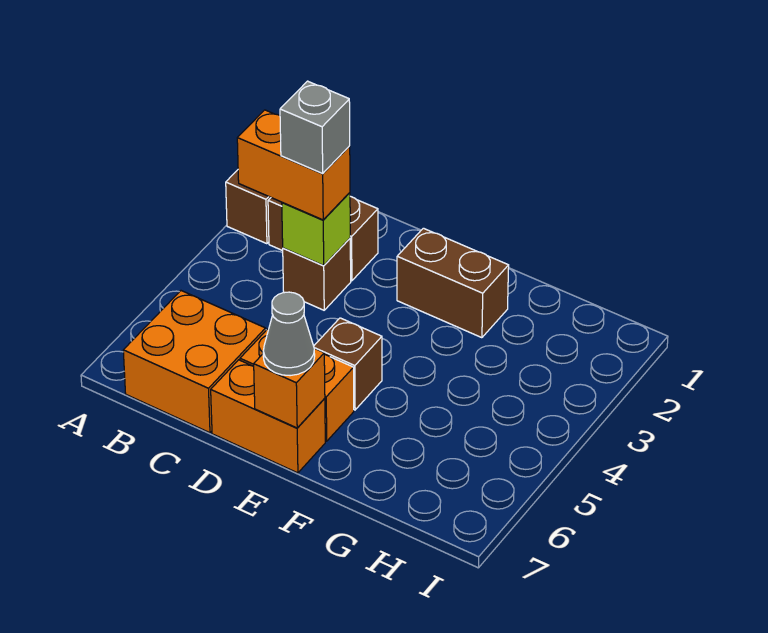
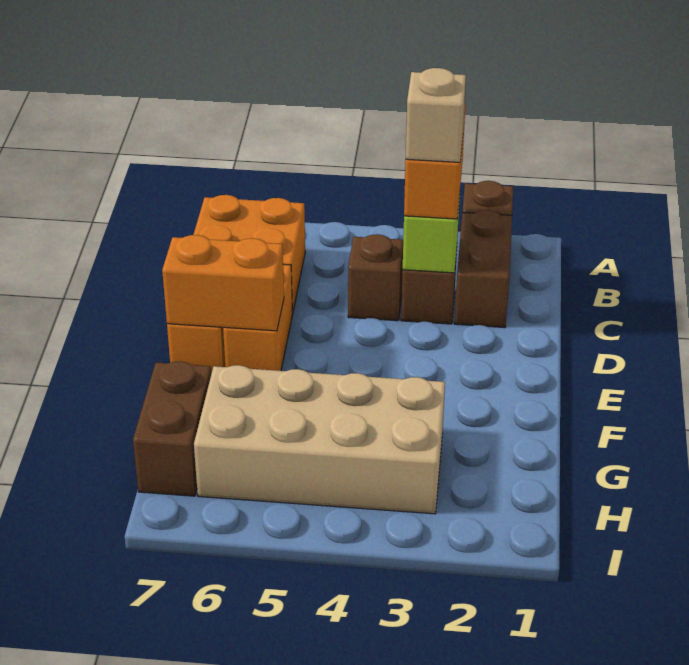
grey brick C3 level 4 -> tan brick C3 level 4
brown brick E2:F2 level 1 -> brown brick G7:H7 level 1
brown brick E5 level 1 -> brown brick C4 level 1
orange brick E7 level 2 -> orange brick E6:E7 level 2
grey cone E7 level 3 -> none
none -> tan brick G3:H6 level 1

